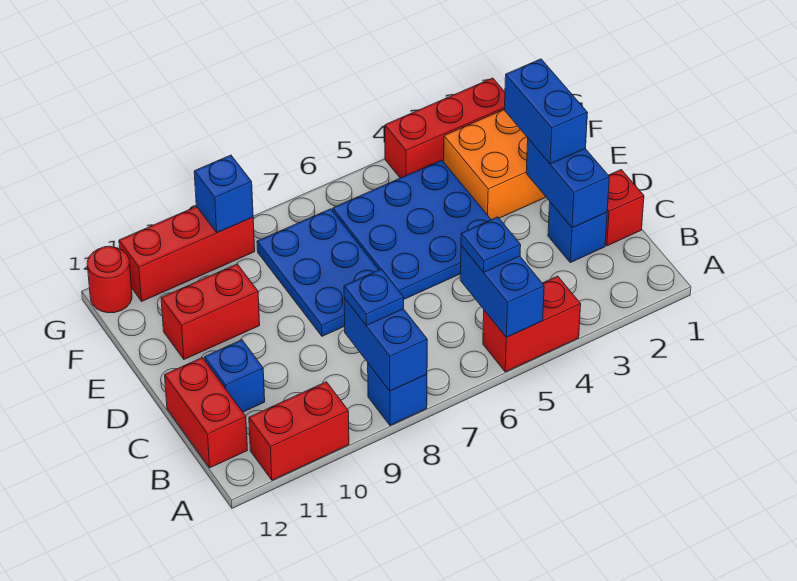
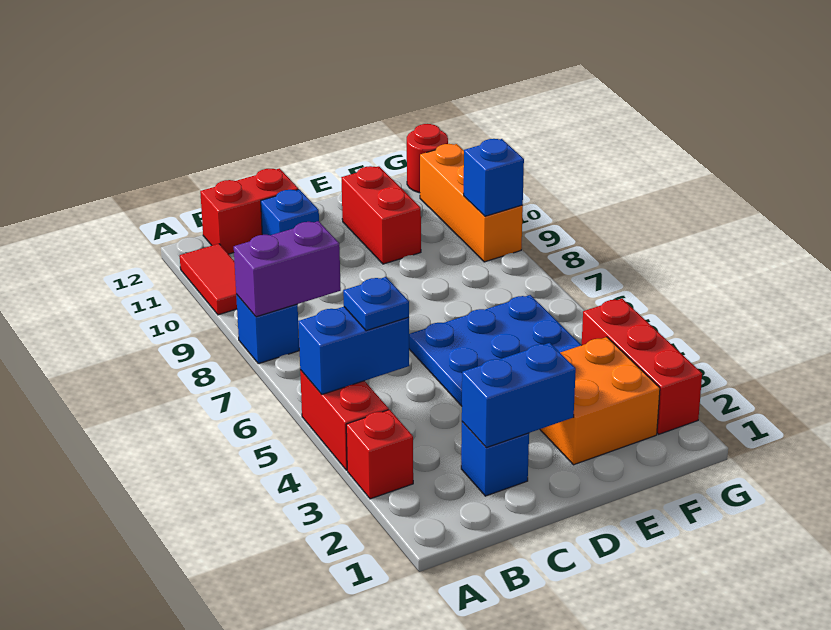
blue brick A8:B8 level 2 -> purple brick A8:B8 level 2
red brick A10:A11 level 1 -> red tile A10:A11 level 1
blue plate B8 level 3 -> none
red brick C1 level 1 -> red brick A3 level 1
blue brick D2:E2 level 3 -> none
blue plate D7:F8 level 1 -> none
red brick G9:G11 level 1 -> orange brick G9:G11 level 1

